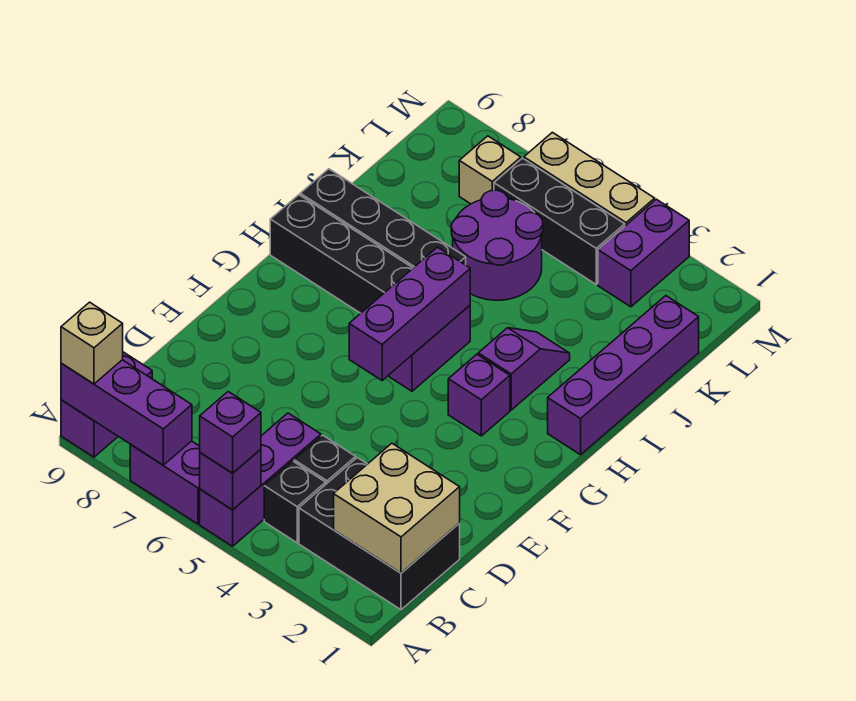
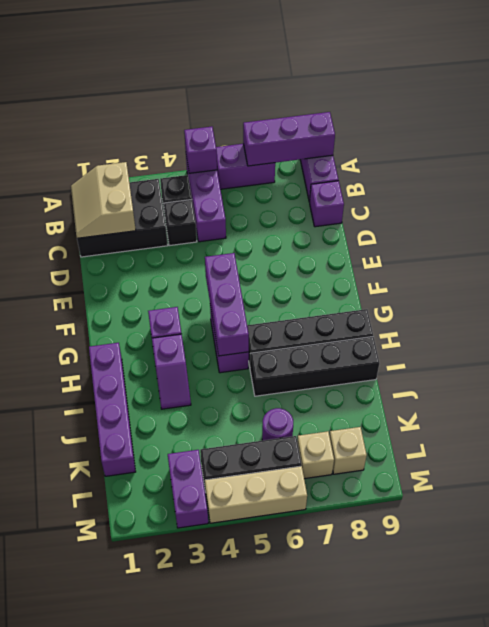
purple brick A5 level 3 -> purple brick C9 level 1
tan brick A9 level 3 -> tan brick L8 level 1
tan brick B1:C2 level 2 -> tan slope B1:C2 level 2 top 2
purple round brick J5:K6 level 1 -> purple round brick K6 level 1

